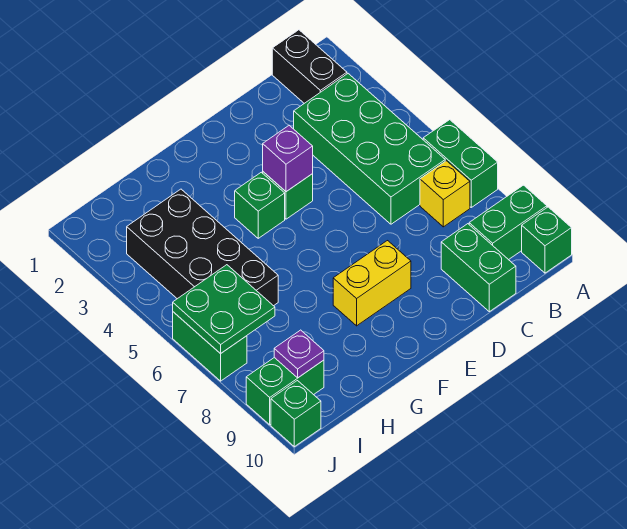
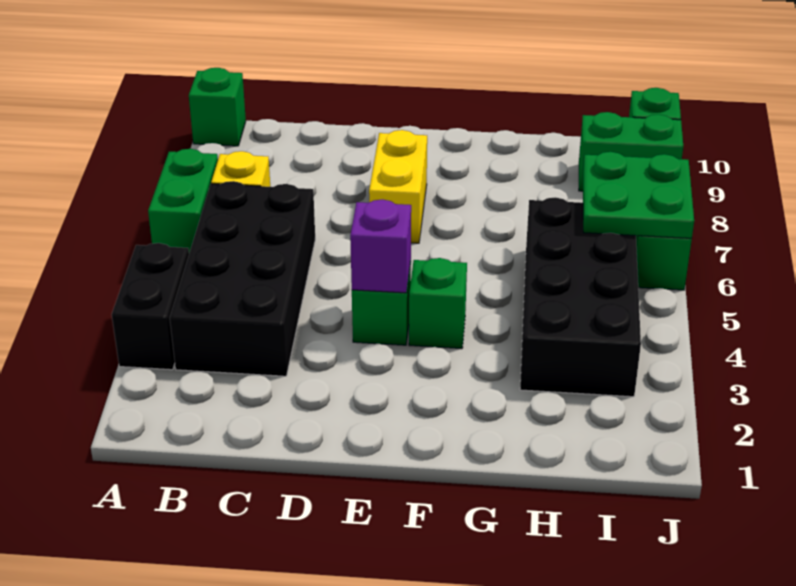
green brick A9:B9 level 1 -> none
black brick B1:B2 level 1 -> black brick A3:A4 level 1
green brick B3:C6 level 1 -> black brick B3:C6 level 1
green brick C9:C10 level 1 -> none
yellow brick E8:F8 level 1 -> yellow brick E7:E8 level 1
purple plate I9 level 2 -> none

